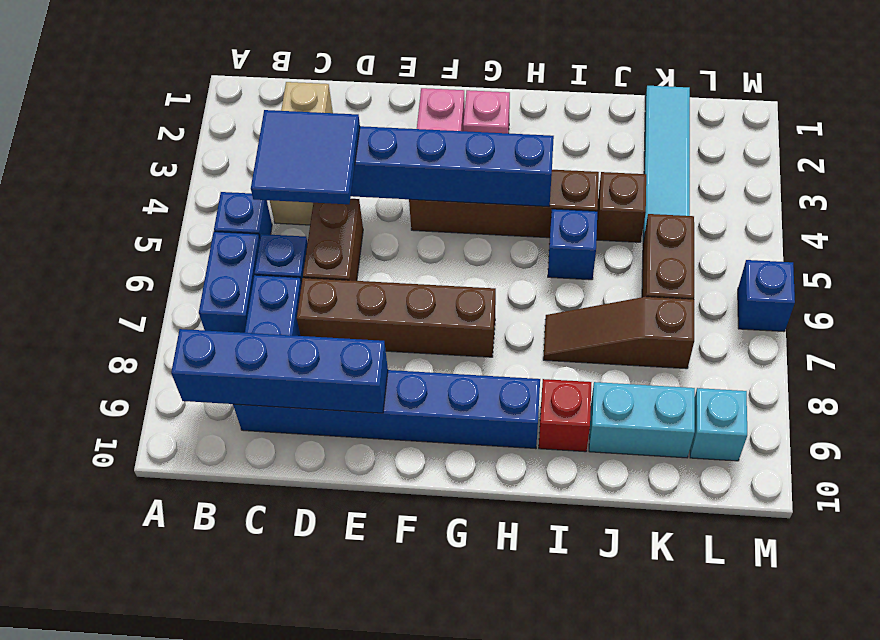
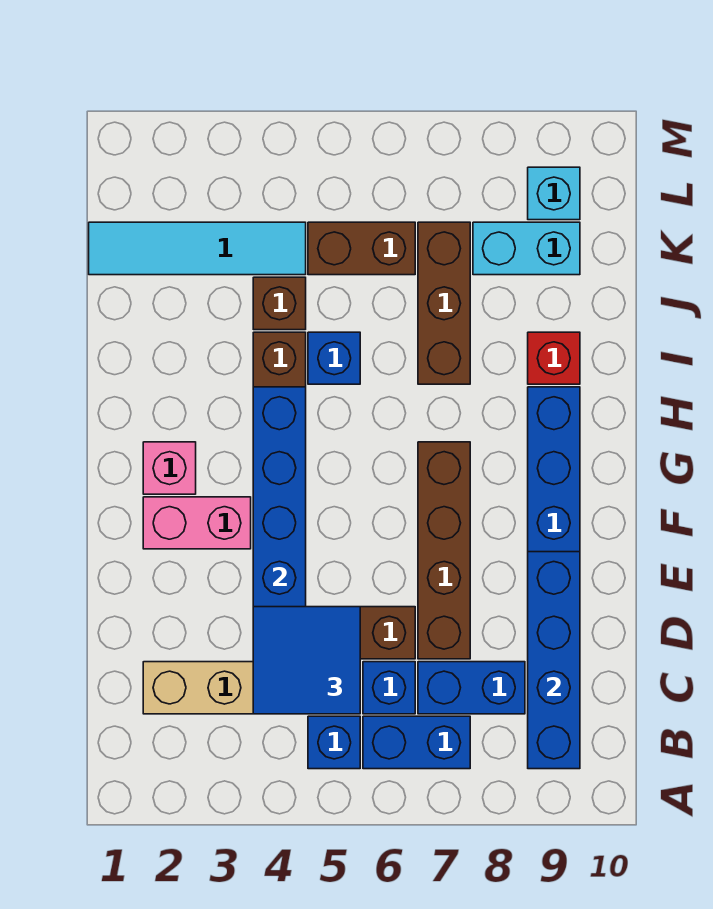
brown slope I7:K7 level 1 top K -> brown brick I7:K7 level 1
cyan brick J9:K9 level 1 -> cyan brick K8:K9 level 1
blue brick M6 level 1 -> none

